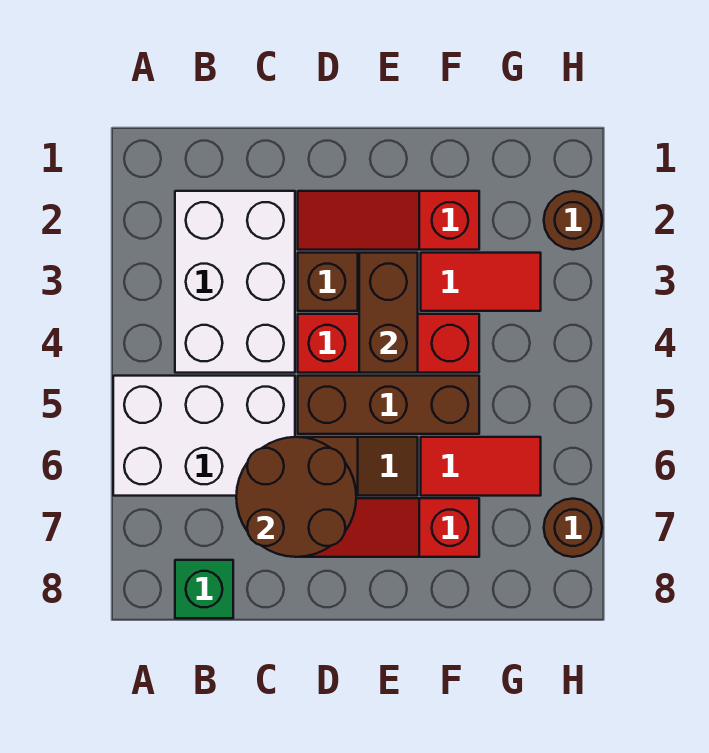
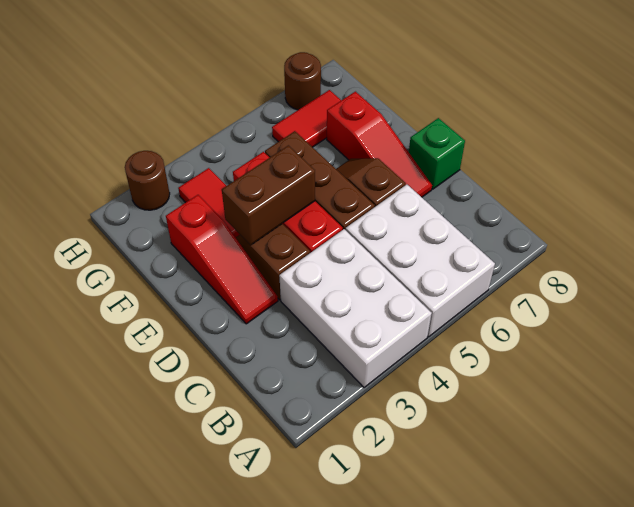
white brick B2:C4 level 1 -> white brick A3:C4 level 1
green brick B8 level 1 -> green brick D8 level 1
brown round brick C6:D7 level 2 -> none
red tile F6:G6 level 1 -> red tile G6:G7 level 1

